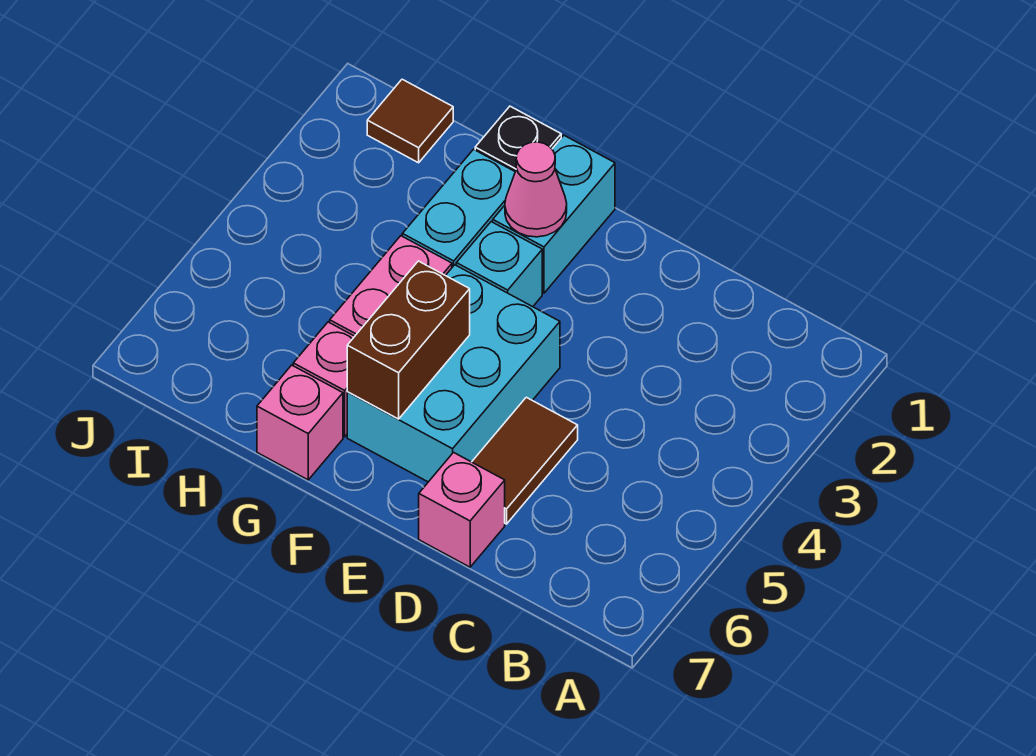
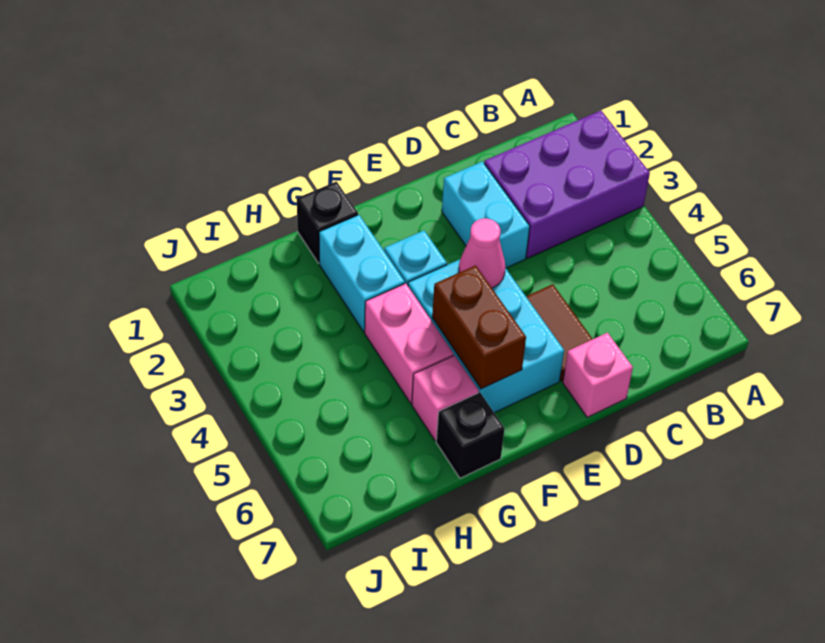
none -> purple brick A2:C3 level 1
cyan brick F1:F2 level 1 -> cyan brick D2:D3 level 1
pink cone F2 level 2 -> pink cone E4 level 2
pink brick G7 level 1 -> black brick G7 level 1
brown tile I1 level 1 -> none

